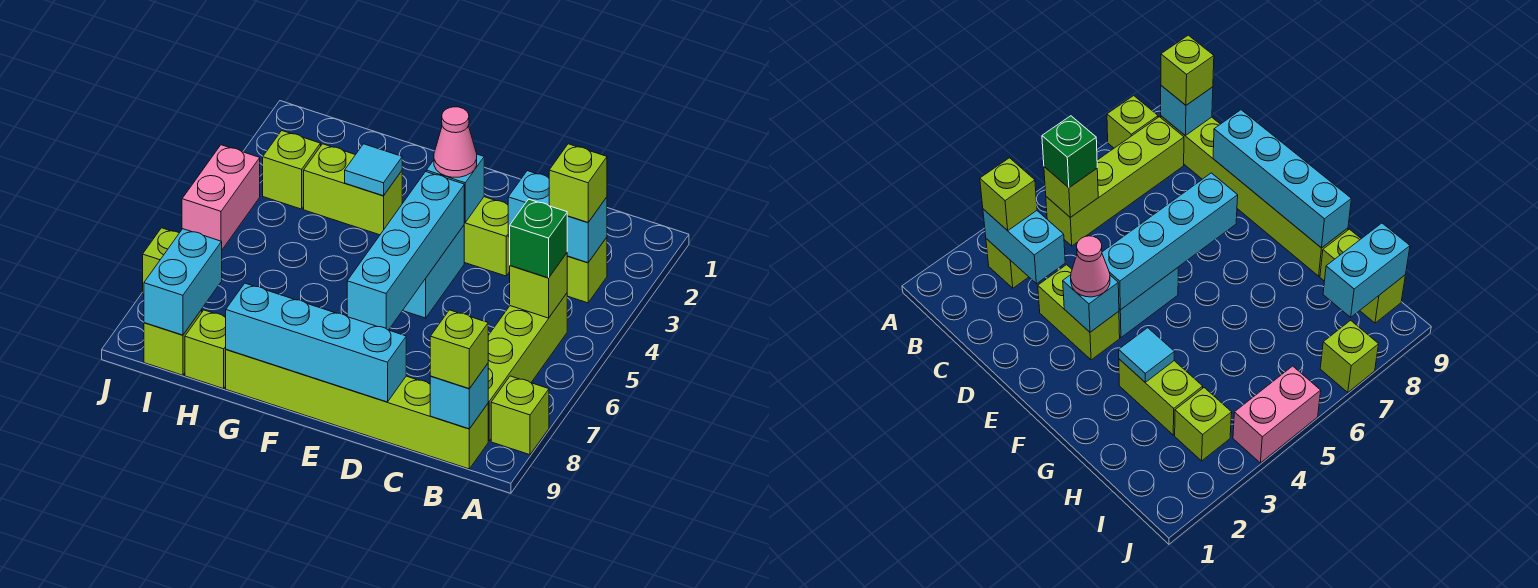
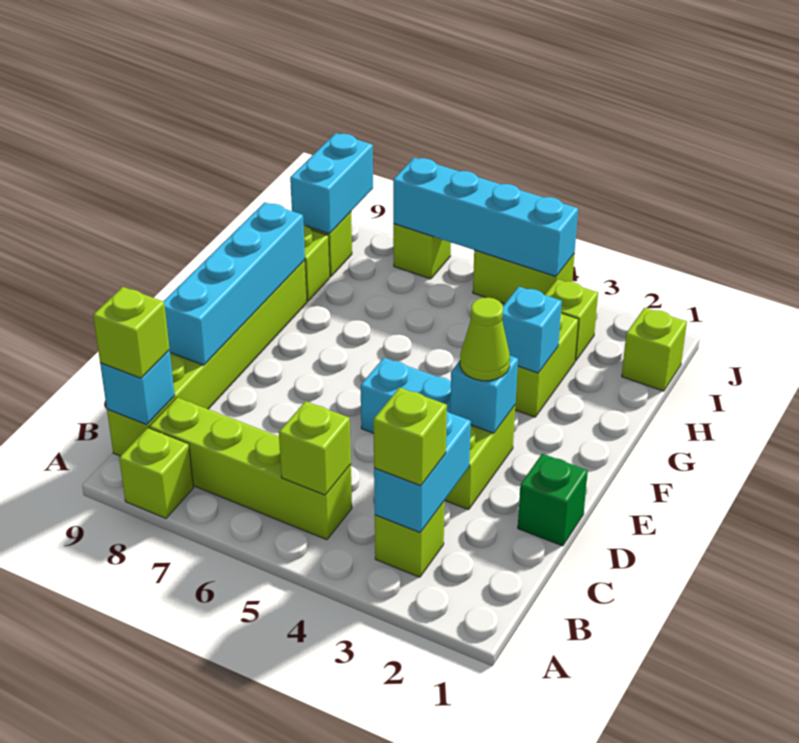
green brick B5 level 3 -> green brick D1 level 1
pink cone E3 level 3 -> lime cone E3 level 3
cyan brick E4:E7 level 2 -> cyan brick J4:J7 level 2
cyan tile G3 level 2 -> cyan brick G3 level 2
none -> lime brick I1 level 1
cyan brick I8:I9 level 2 -> cyan brick I9:J9 level 2
pink brick J4:J5 level 1 -> lime brick J4:J5 level 1

